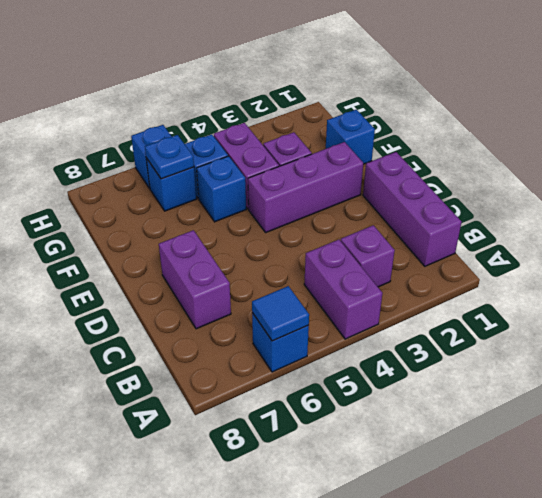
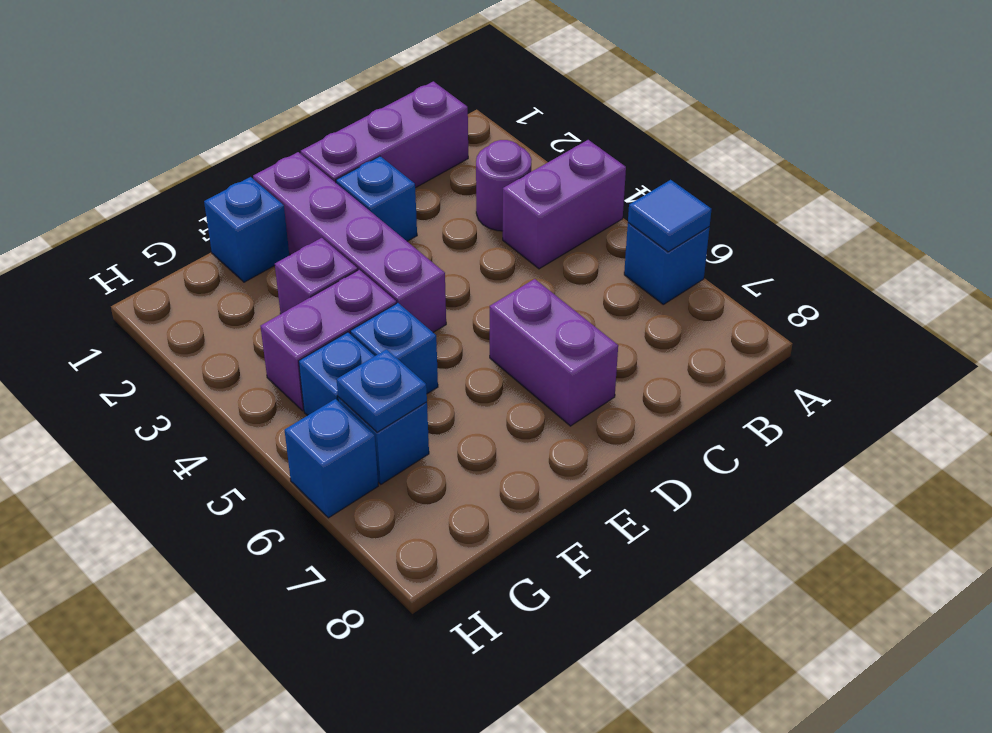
purple brick B3 level 1 -> purple round brick B3 level 1
purple brick C7:D7 level 1 -> purple brick D6:D7 level 1
none -> blue brick D2 level 1
purple brick E2:E4 level 1 -> purple brick E1:E4 level 1

